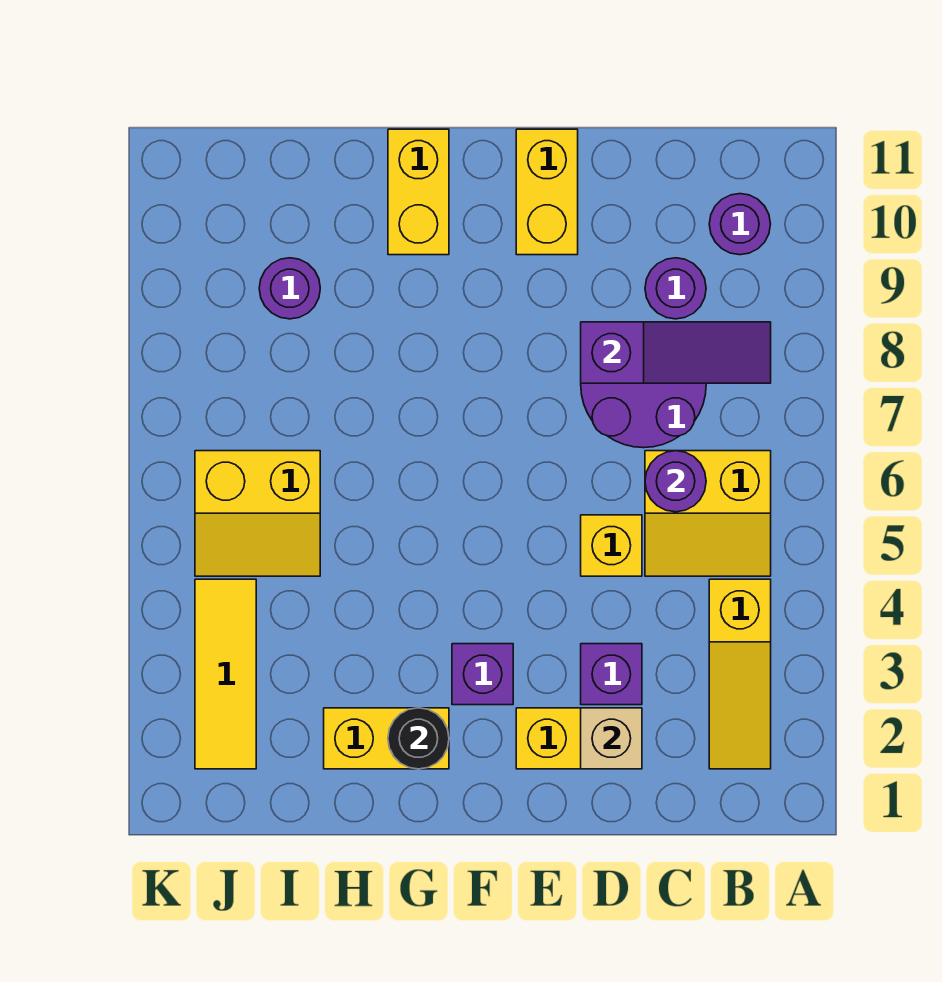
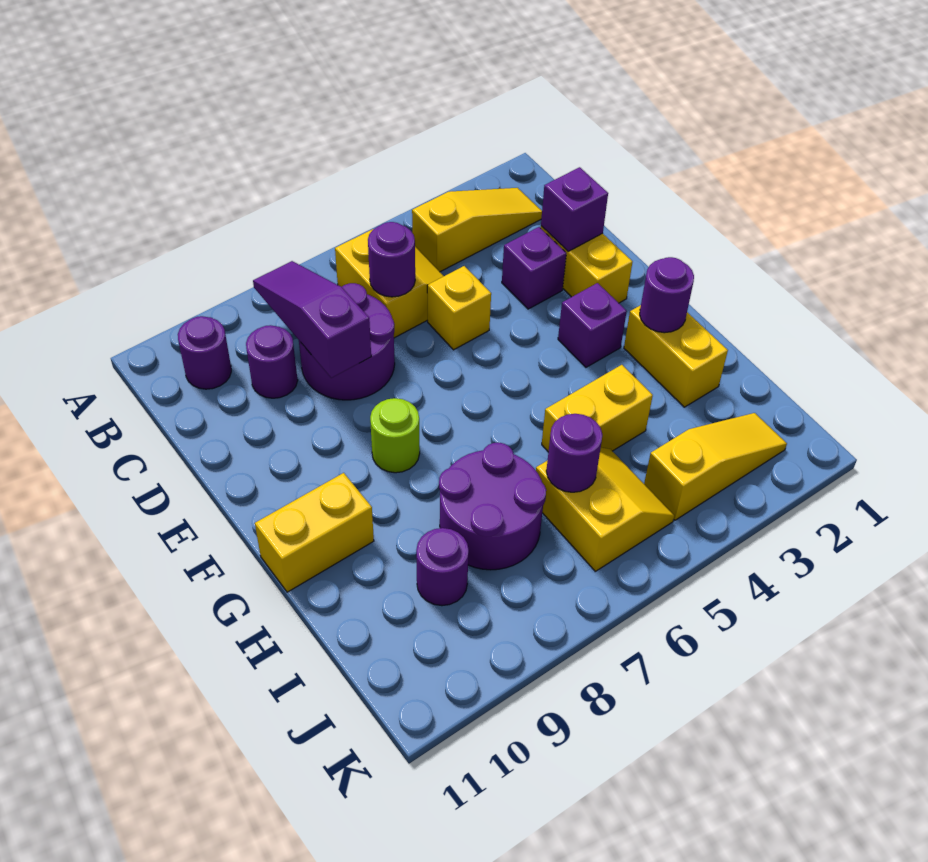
tan brick D2 level 2 -> purple brick D2 level 2
yellow brick E10:E11 level 1 -> yellow brick H4:H5 level 1
none -> lime round brick F8 level 1
black round brick G2 level 2 -> purple round brick G2 level 2
none -> purple round brick H7:I8 level 1
none -> purple round brick I6 level 2
yellow tile J2:J4 level 1 -> yellow slope J2:J4 level 1 top 4

